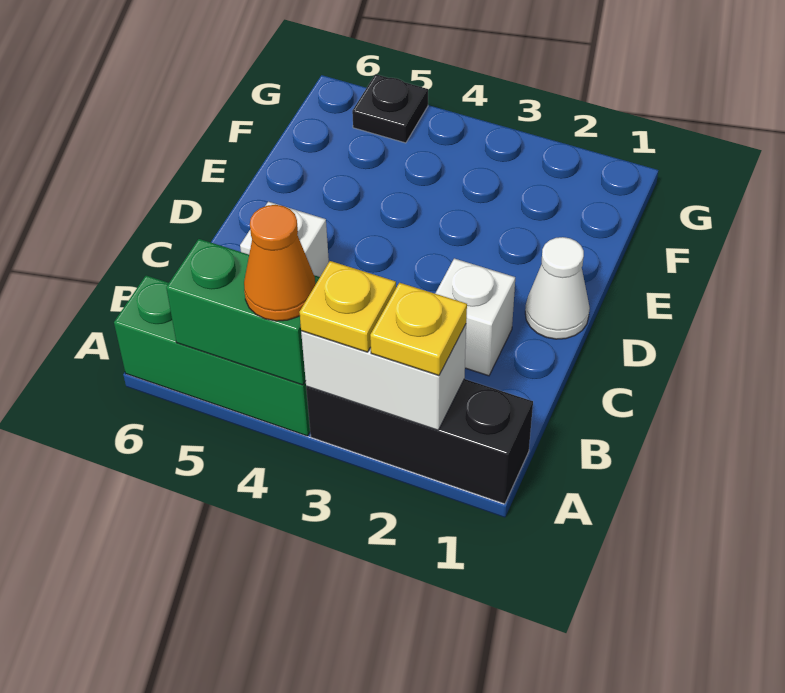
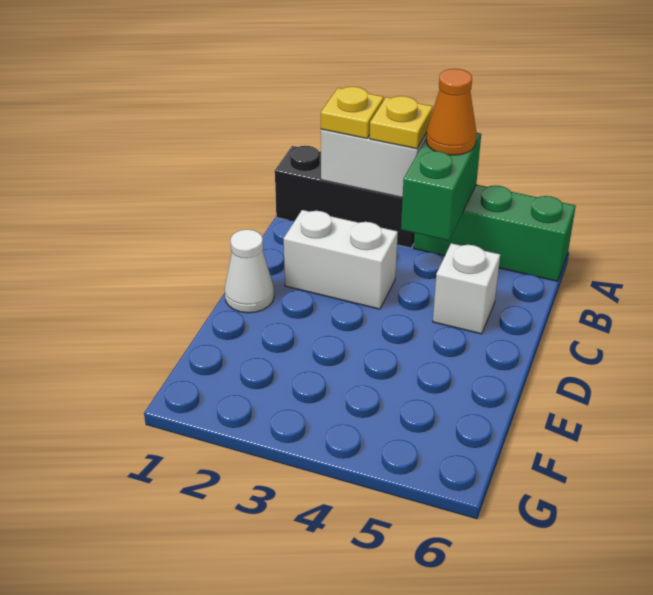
green brick A4:A5 level 2 -> green brick A4:B4 level 2
white brick C2 level 1 -> white brick C2:C3 level 1
black plate G5 level 1 -> none

